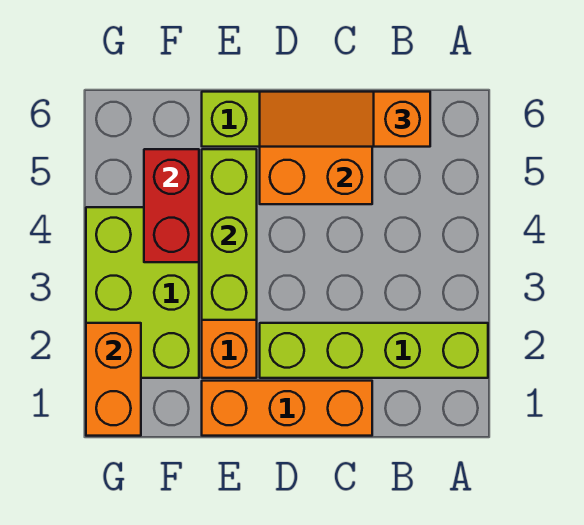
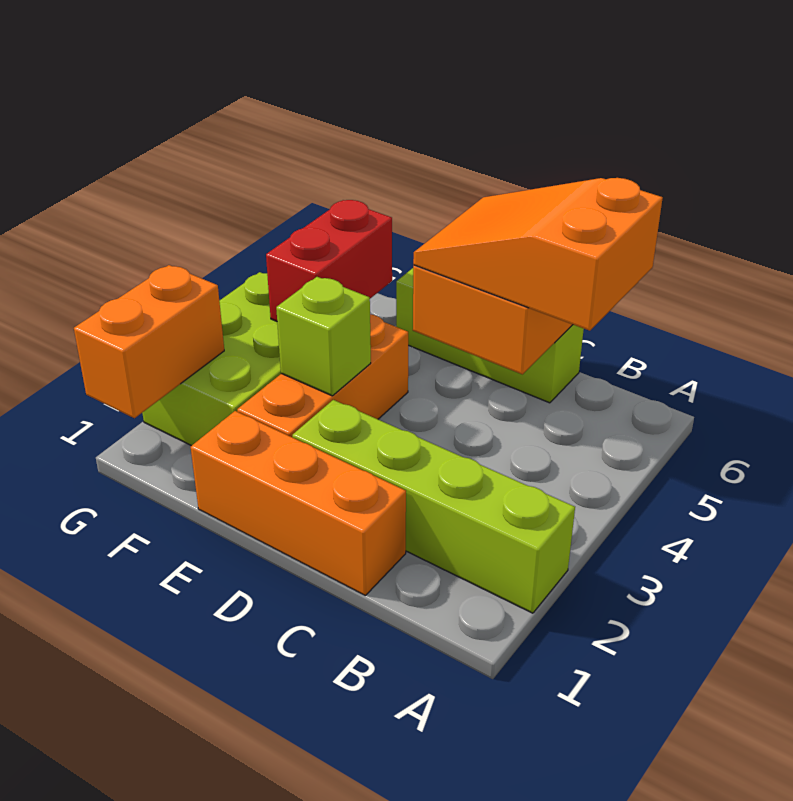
orange slope B6:D6 level 3 top B -> orange slope B5:D6 level 3 top B
lime brick E3:E5 level 2 -> lime brick E3 level 2

